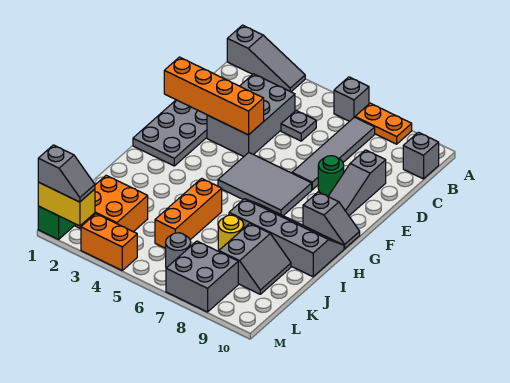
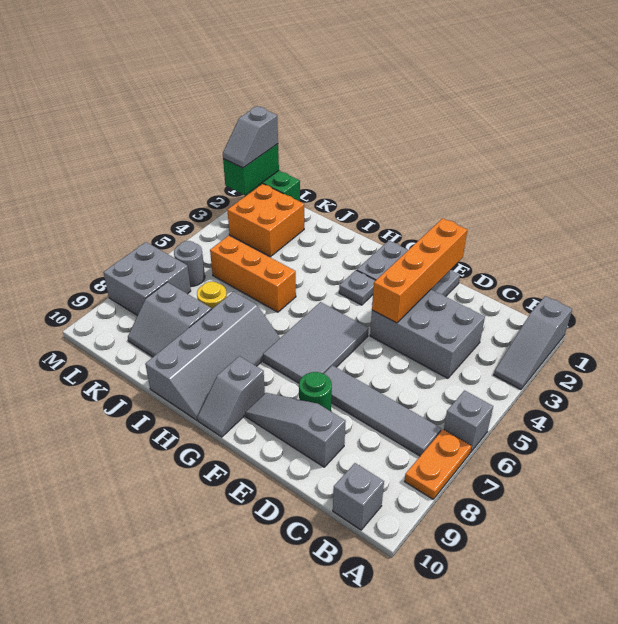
grey plate C5 level 1 -> grey plate G3 level 1
yellow brick M1:M2 level 2 -> green brick M1:M2 level 2
orange brick M3:M4 level 1 -> none

